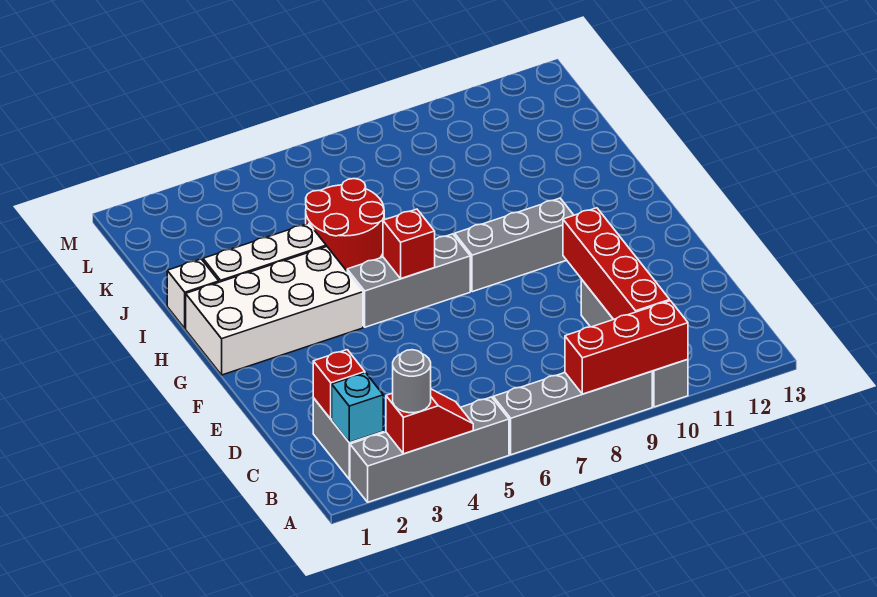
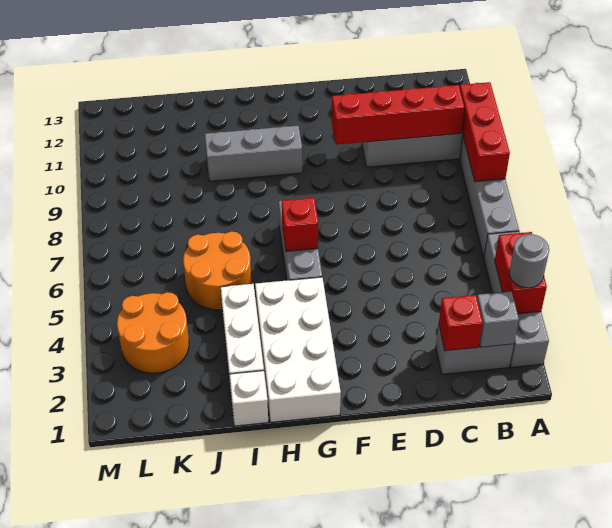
red slope A3:A4 level 2 top 3 -> red brick A3:A4 level 2
cyan brick B2 level 2 -> grey brick B2 level 2
grey brick G8:G10 level 1 -> grey brick G10:I10 level 1
red round brick I5:J6 level 1 -> orange round brick I5:J6 level 1
none -> orange round brick K3:L4 level 1

